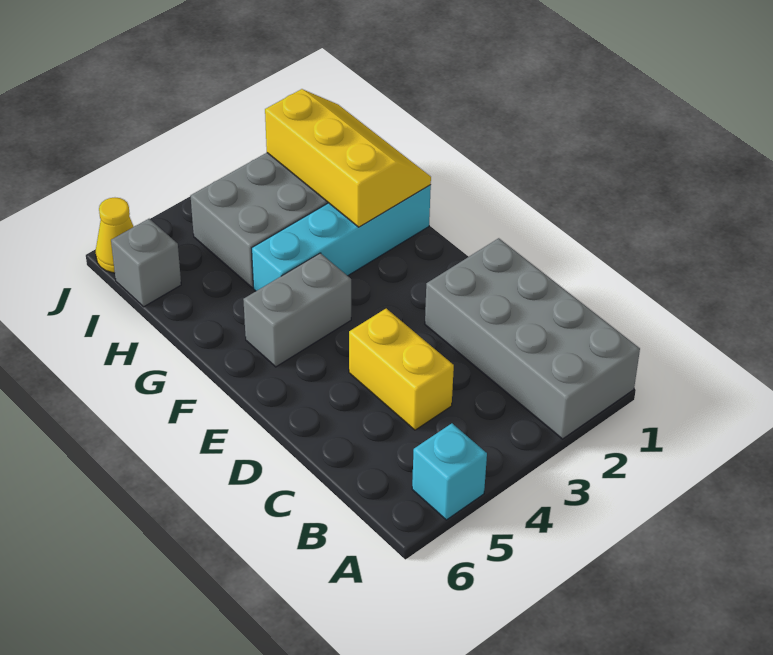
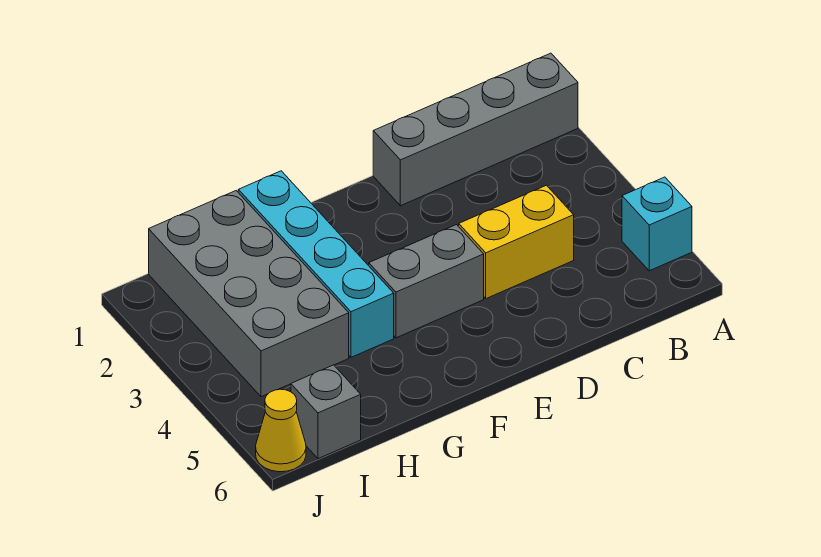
grey brick A1:D2 level 1 -> grey brick A1:D1 level 1
grey brick F4:F5 level 1 -> grey brick E4:F4 level 1
yellow slope G1:I2 level 2 top 2 -> none

